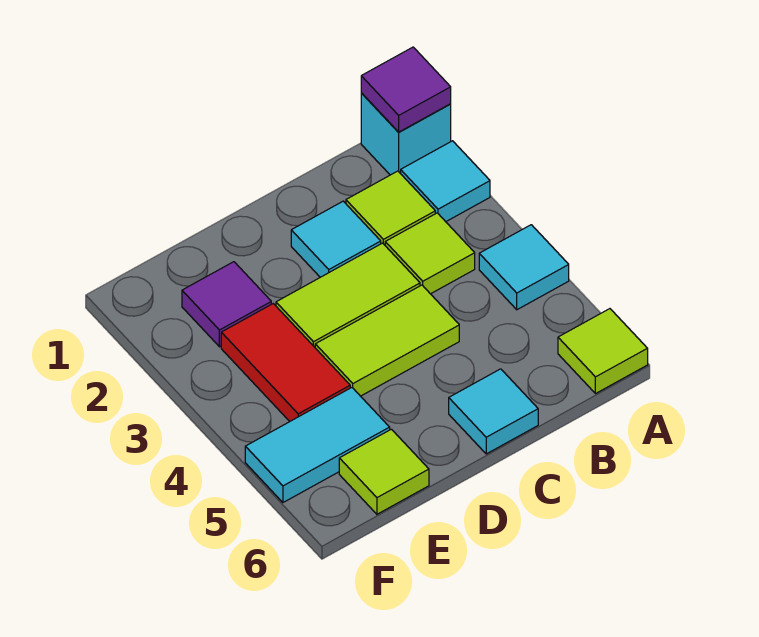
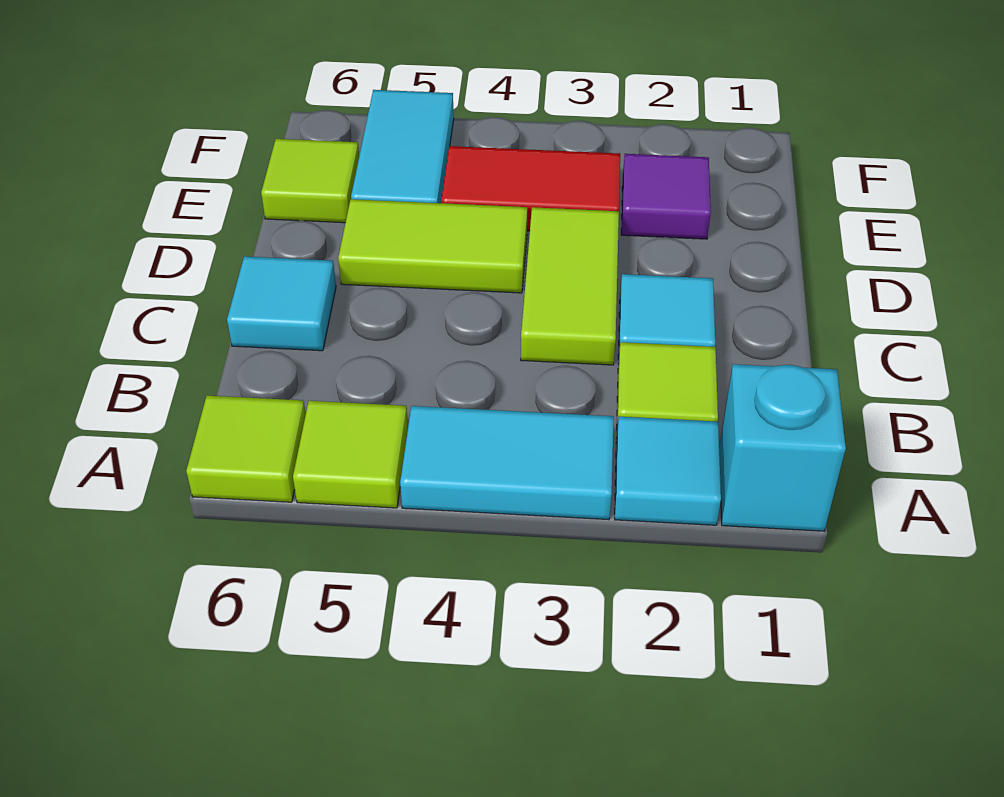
purple tile A1 level 2 -> none
cyan tile A4 level 1 -> cyan tile A3:A4 level 1
lime tile B3 level 1 -> lime tile A5 level 1
lime tile C4:D4 level 1 -> lime tile D4:D5 level 1

